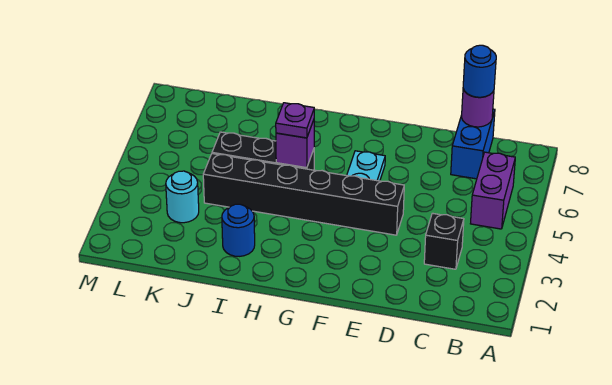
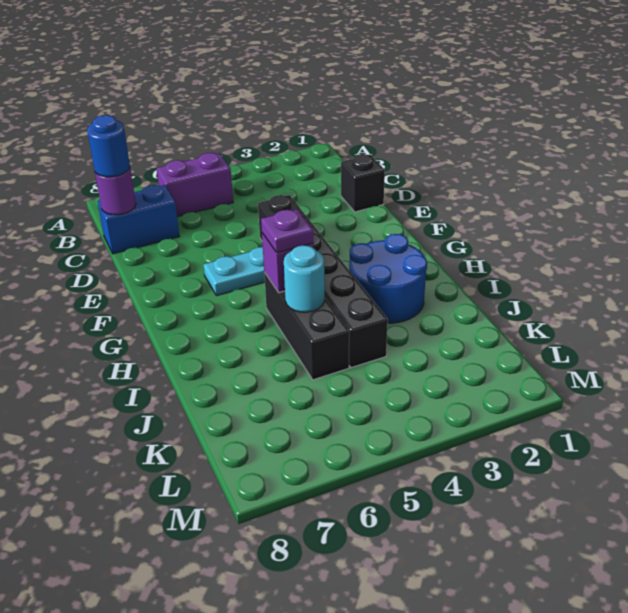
black brick C3 level 1 -> black brick D1 level 1
blue round brick I2 level 1 -> blue round brick H2:I3 level 1
cyan round brick K3 level 1 -> cyan round brick I5 level 2

